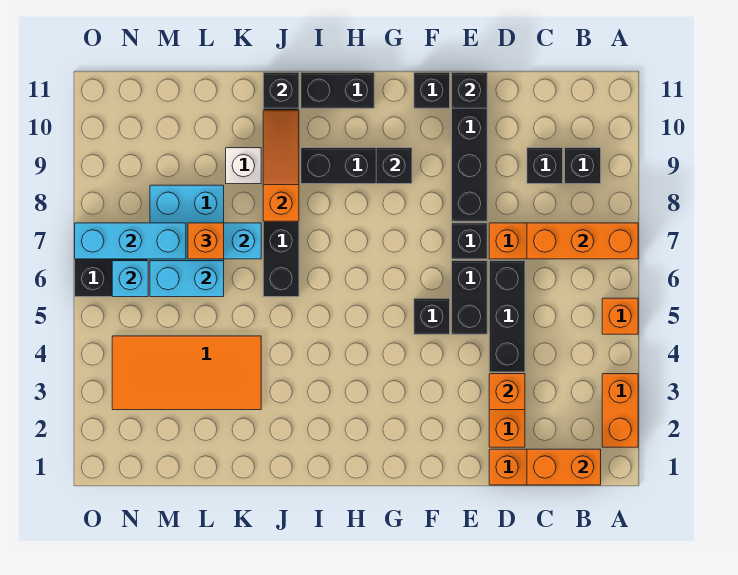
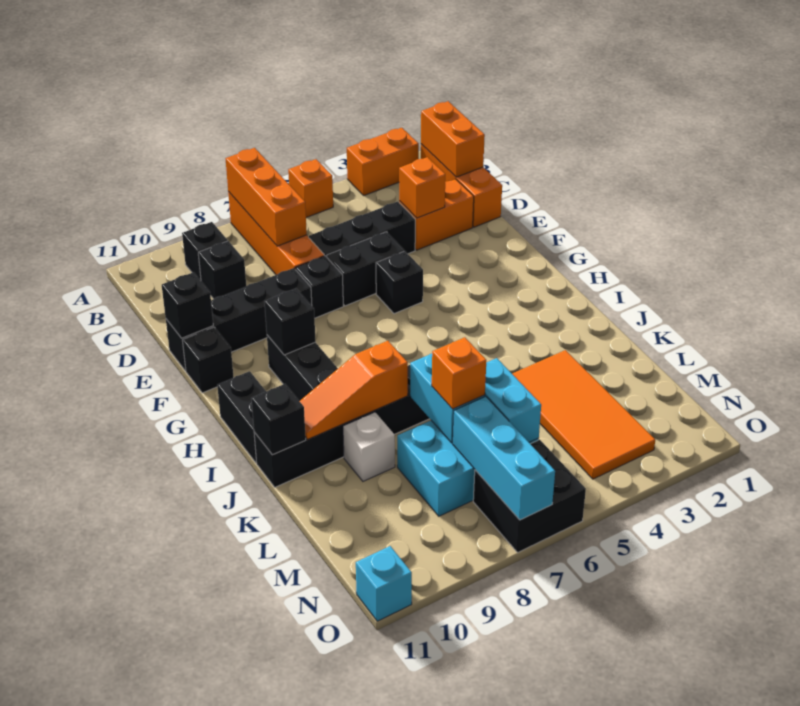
cyan brick N6 level 2 -> cyan brick O11 level 1

